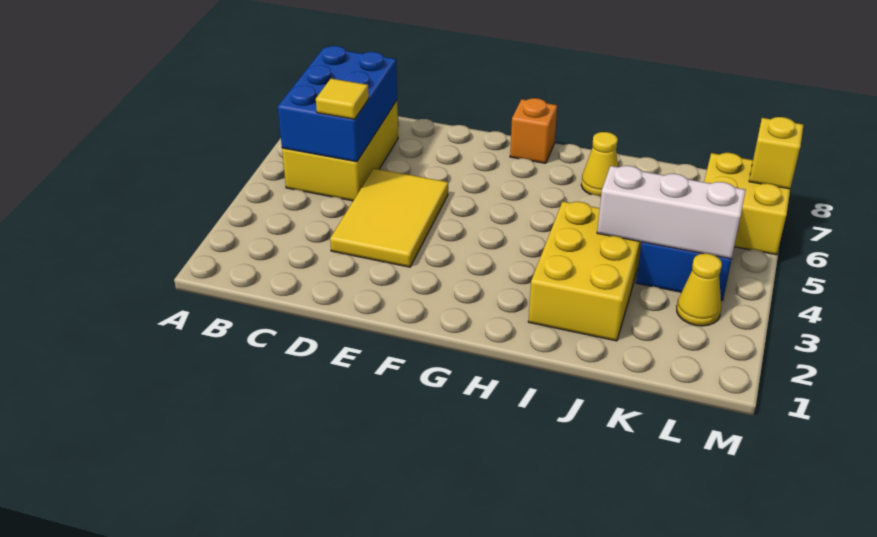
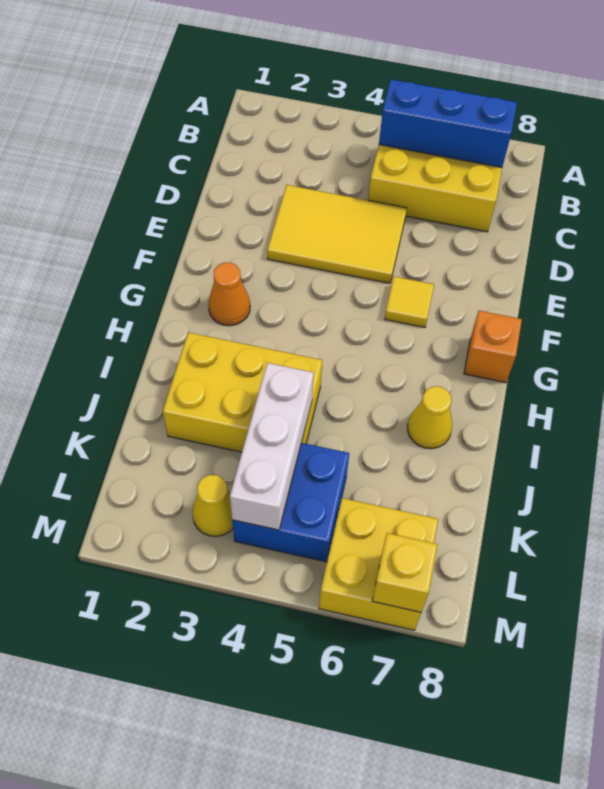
blue brick B5:C7 level 2 -> blue brick B5:B7 level 2
yellow tile C5 level 3 -> yellow tile F6 level 1
none -> orange cone G2 level 1

